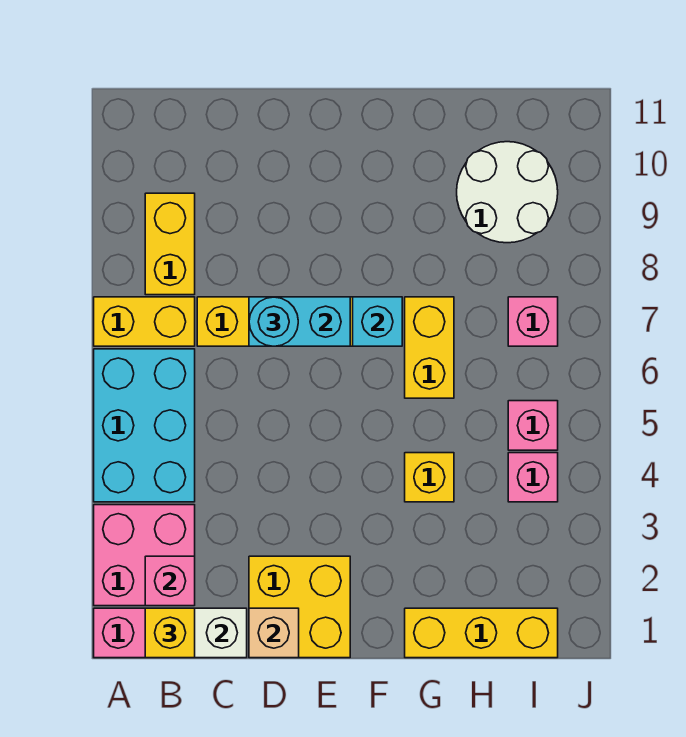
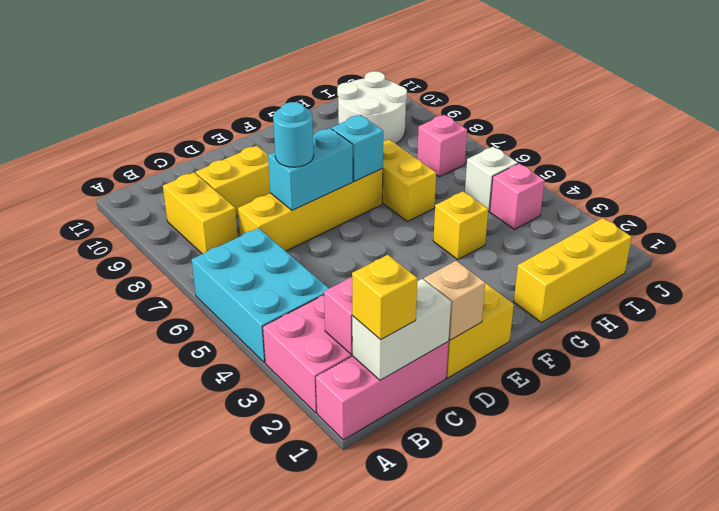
yellow brick A7:B7 level 1 -> yellow brick C9:D9 level 1
pink brick I5 level 1 -> white brick I5 level 1

